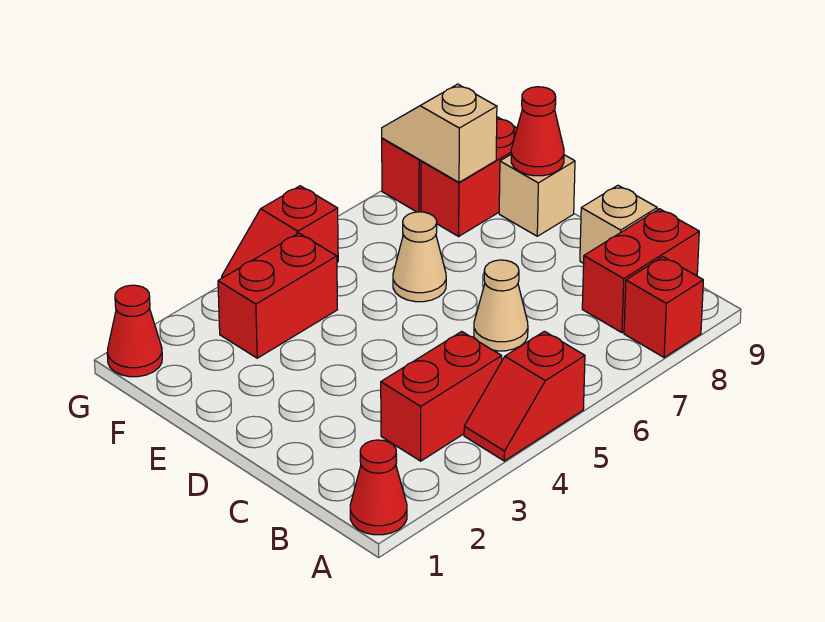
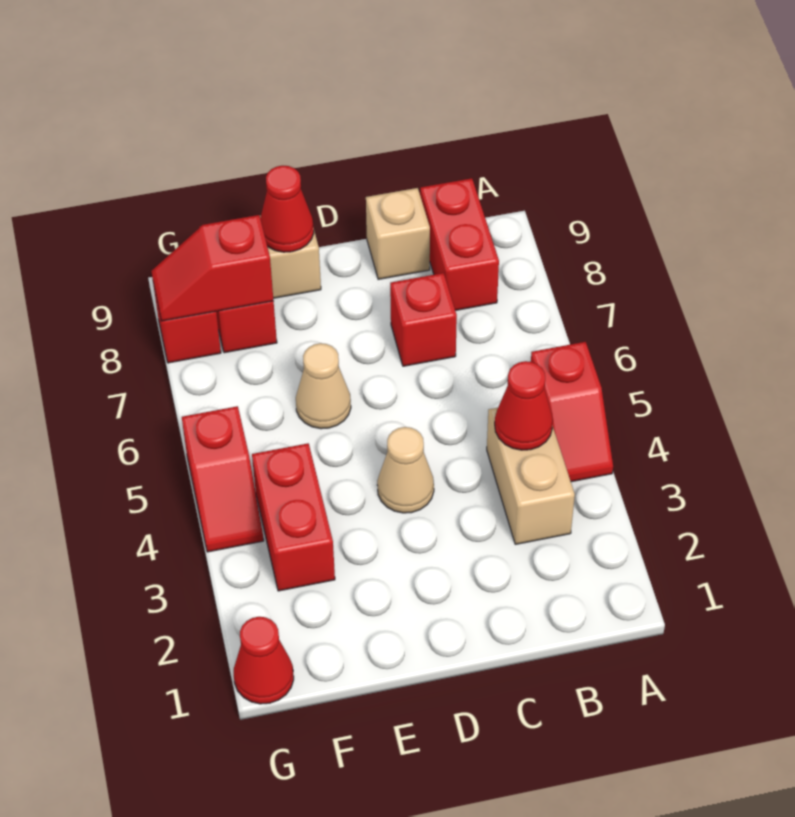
red cone A1 level 1 -> red cone B4 level 2
red brick A8 level 1 -> red brick C7 level 1
red brick B3:B4 level 1 -> tan brick B3:B4 level 1
tan cone C6 level 1 -> tan cone D4 level 1
tan slope F8:G8 level 2 top F -> red slope F8:G8 level 2 top F

